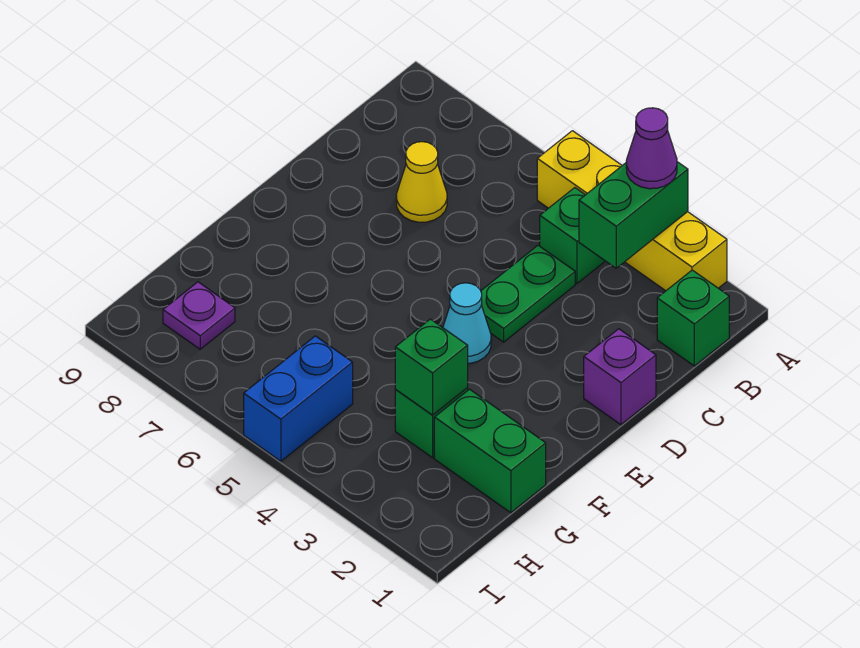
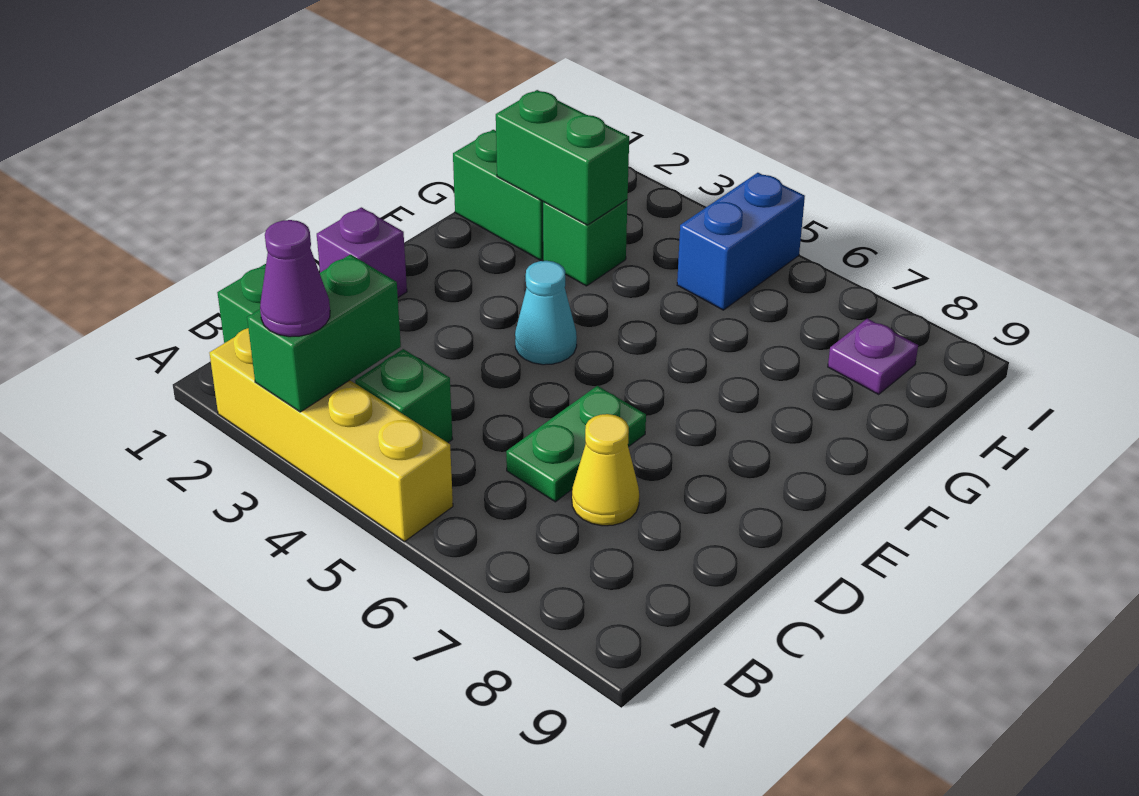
green plate C4:D4 level 1 -> green plate C6:D6 level 1
green brick G3 level 2 -> green brick G2:G3 level 2

